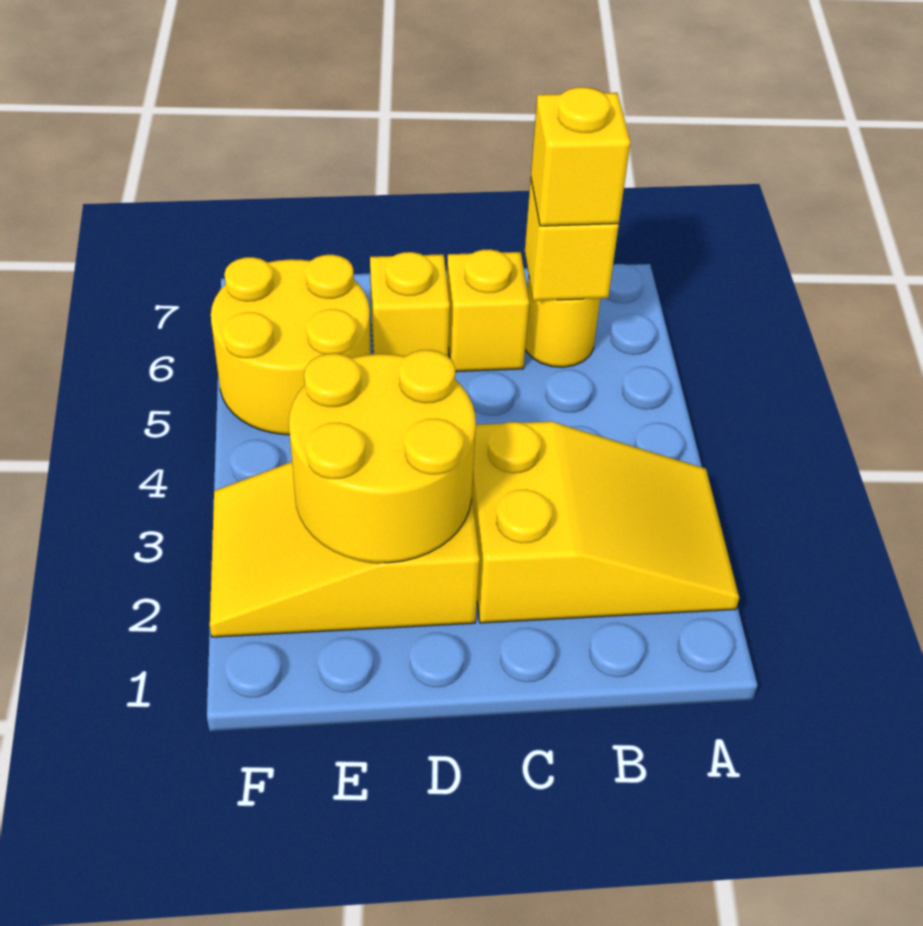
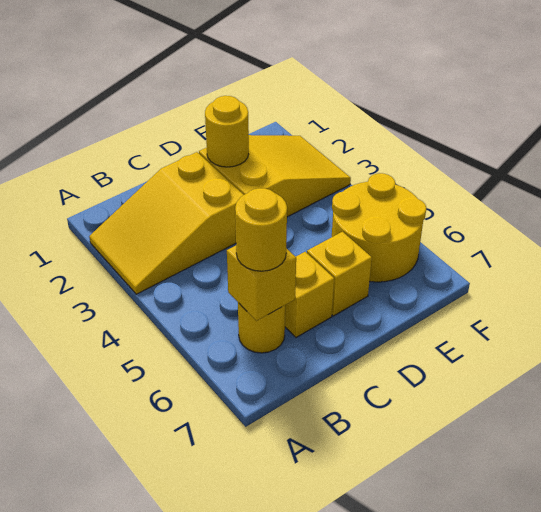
yellow brick B6 level 3 -> yellow round brick B6 level 3
yellow round brick D2:E3 level 2 -> yellow round brick D2 level 2

